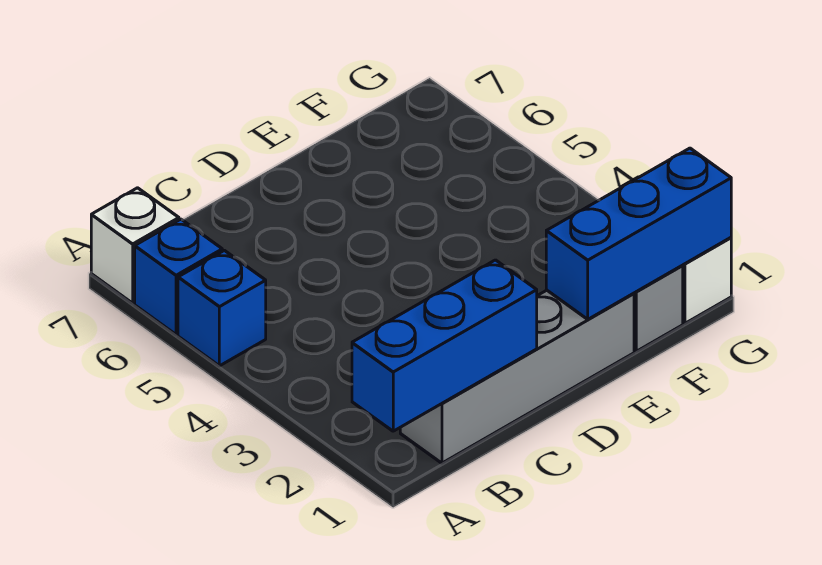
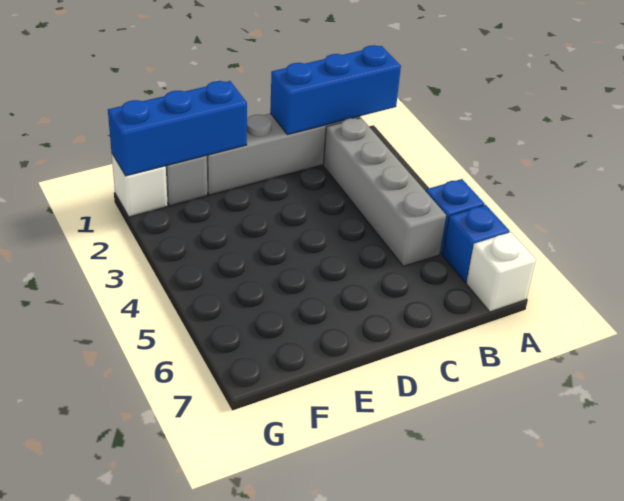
none -> grey brick B2:B5 level 1

